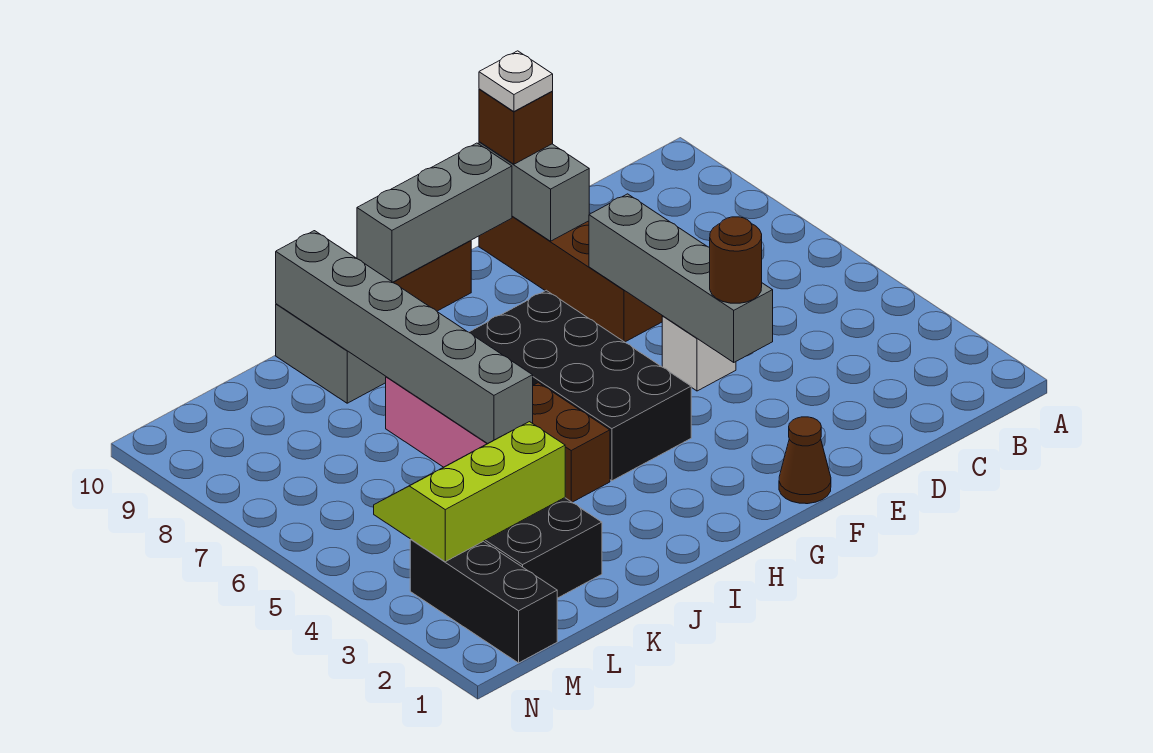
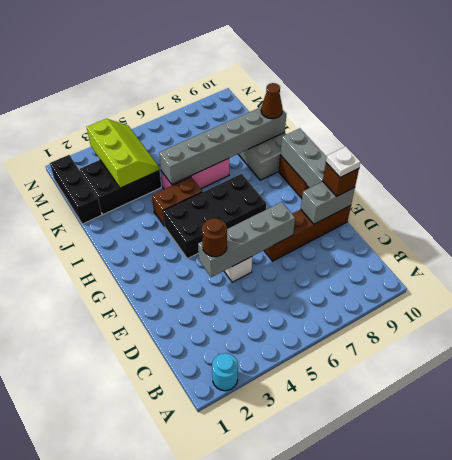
none -> cyan round brick A2 level 1
brown cone F1 level 1 -> brown cone J10 level 3
black brick M1:M3 level 1 -> black brick K1:M1 level 1

